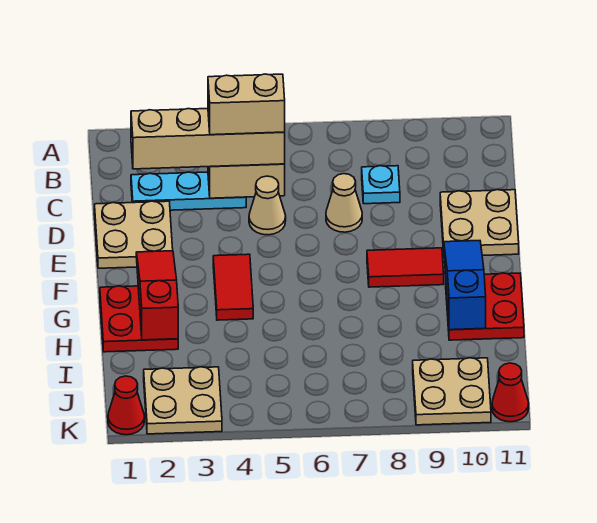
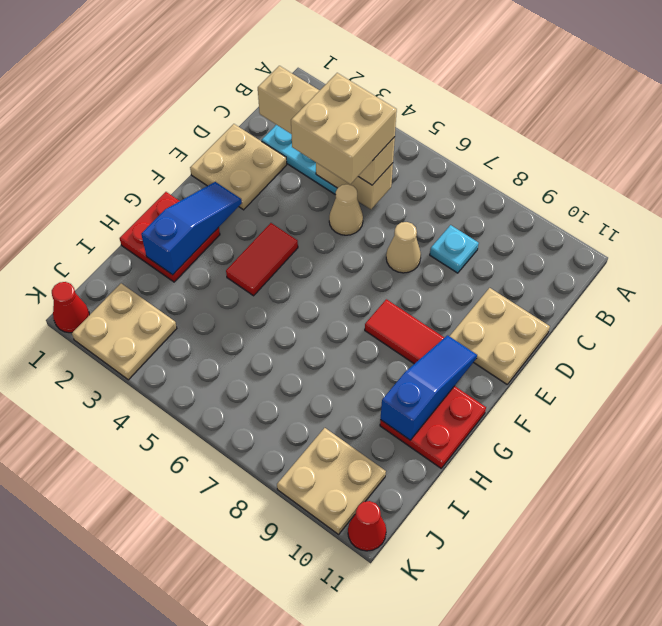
tan brick C4:C5 level 4 -> tan brick C4:D5 level 4
red slope F2:H2 level 2 top H -> blue slope F2:H2 level 2 top H

